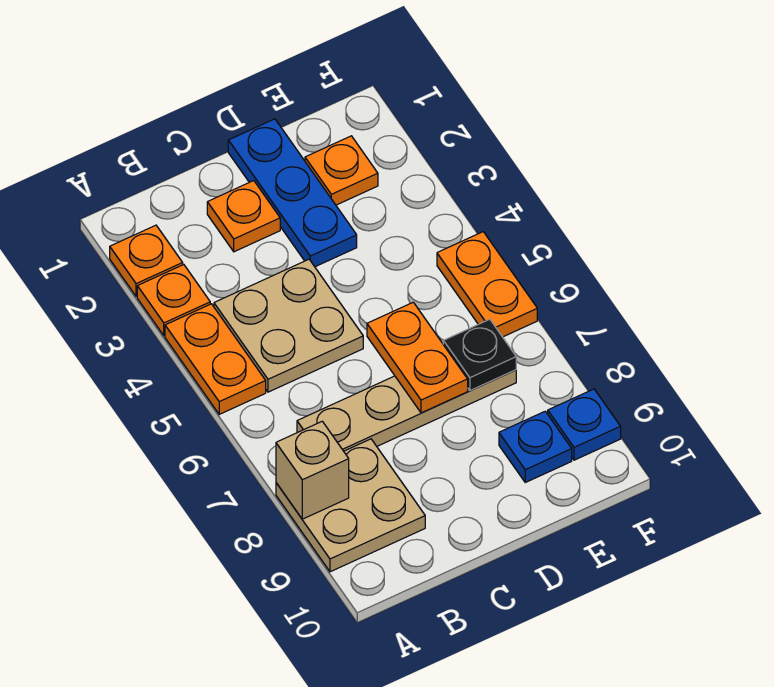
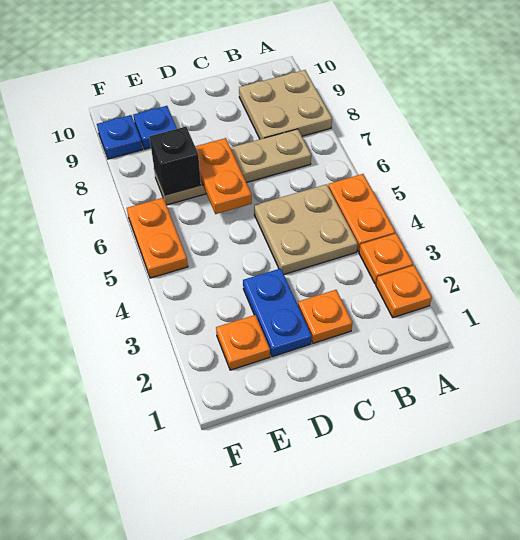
tan brick A8 level 2 -> none
blue plate D1:D3 level 1 -> blue plate D2:D3 level 1
black plate E7 level 2 -> black brick E7 level 2

